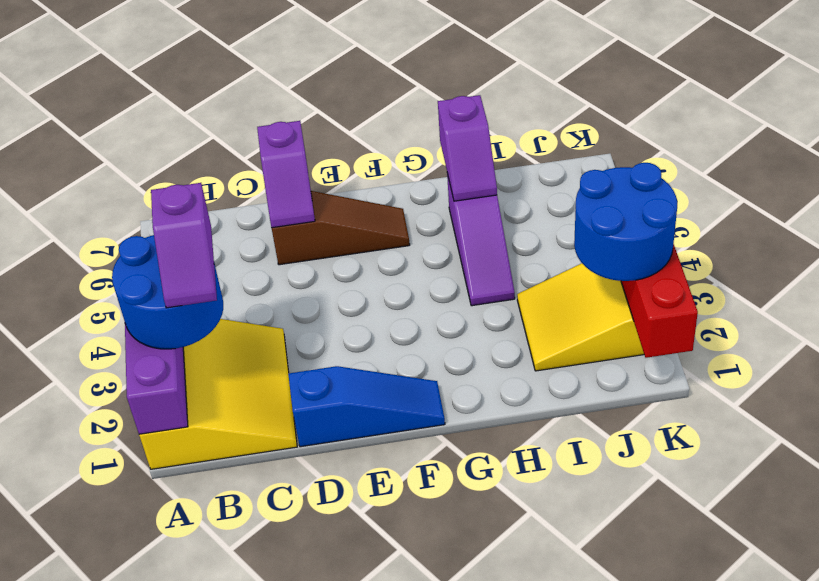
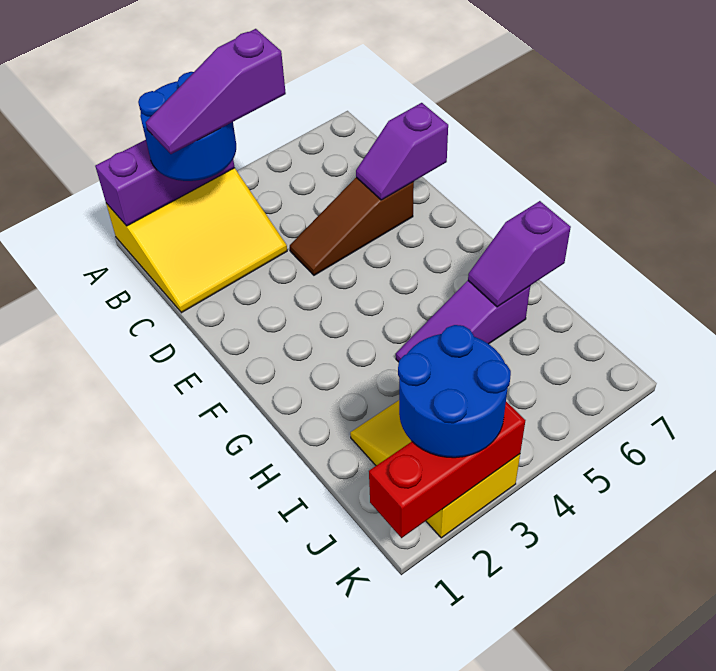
purple slope B2:B3 level 4 top 3 -> purple slope B2:B4 level 4 top 4
blue slope D1:F1 level 1 top D -> none
brown slope D6:F6 level 1 top D -> brown slope D4:D6 level 1 top 6

